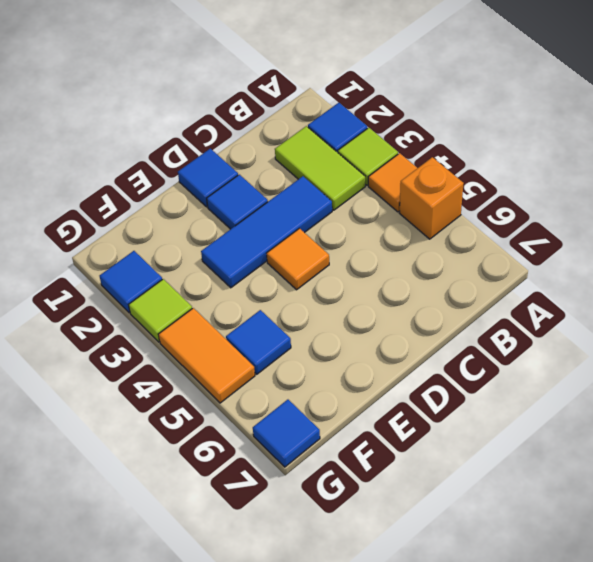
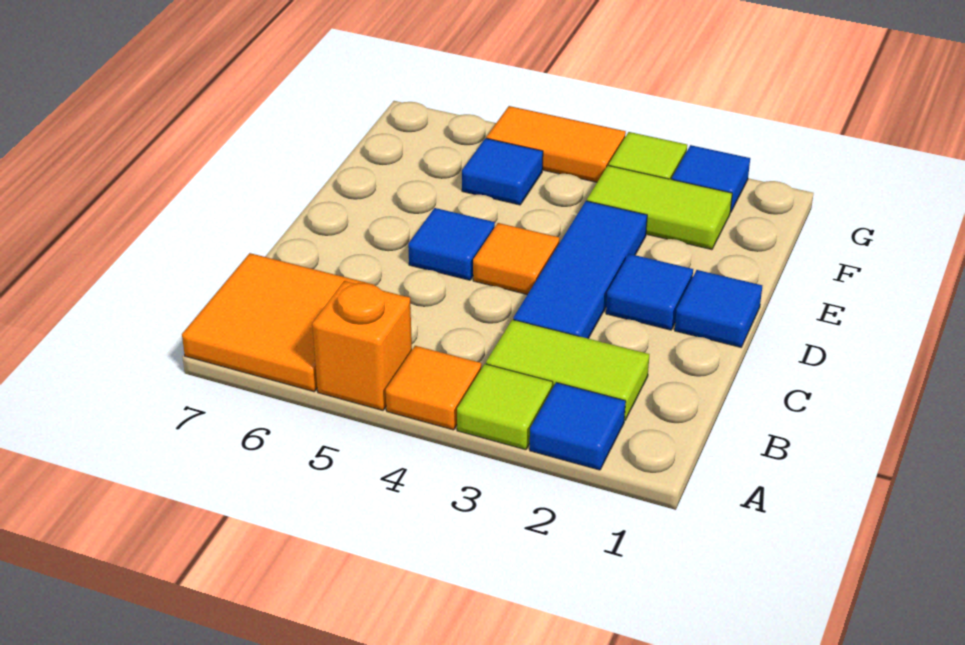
none -> orange tile A6:B7 level 1
none -> lime tile F2:F3 level 1
blue tile G7 level 1 -> blue tile D5 level 1

